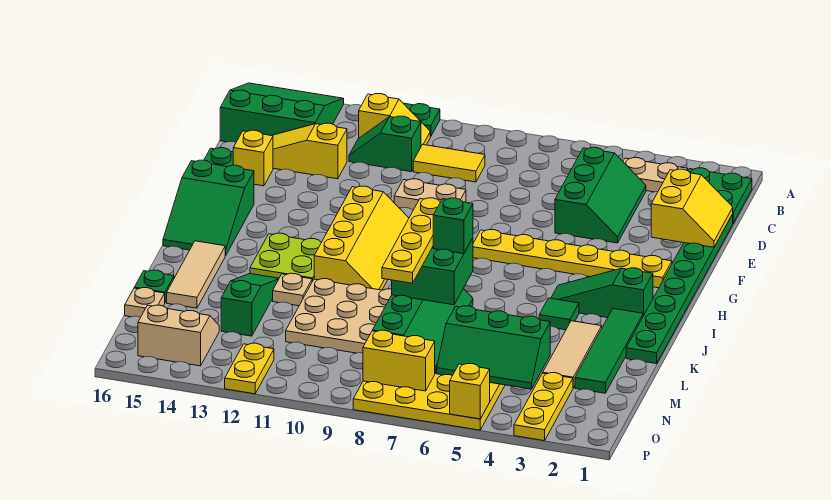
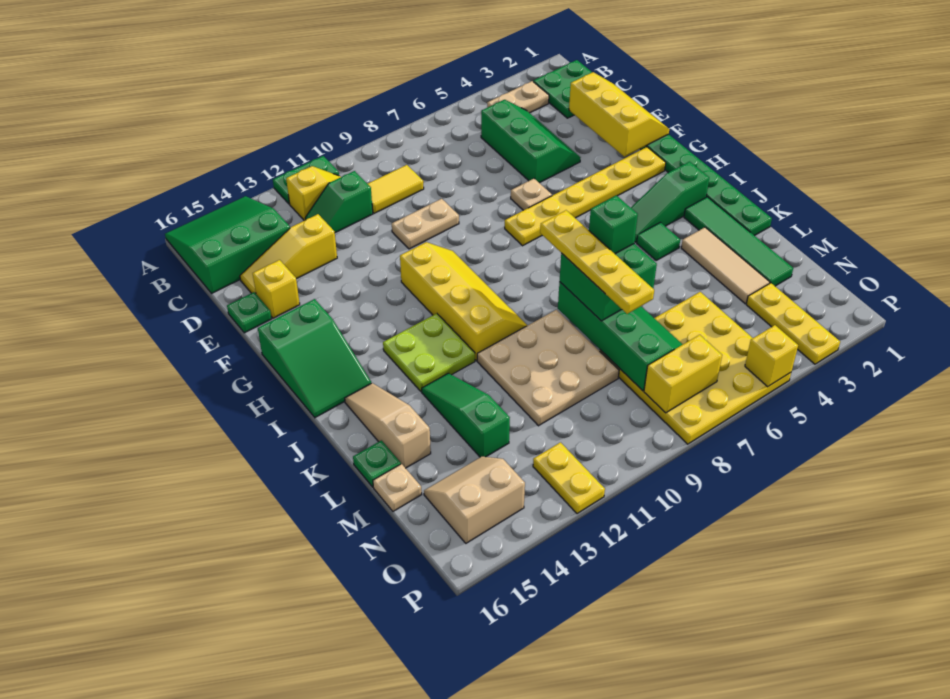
yellow slope D1:E2 level 2 top 2 -> yellow slope D1:F2 level 2 top 2
tan tile J15:L15 level 1 -> tan slope J15:L15 level 1 top L
tan plate K12 level 1 -> tan plate F6 level 1
green slope M4:N6 level 2 top M -> none

